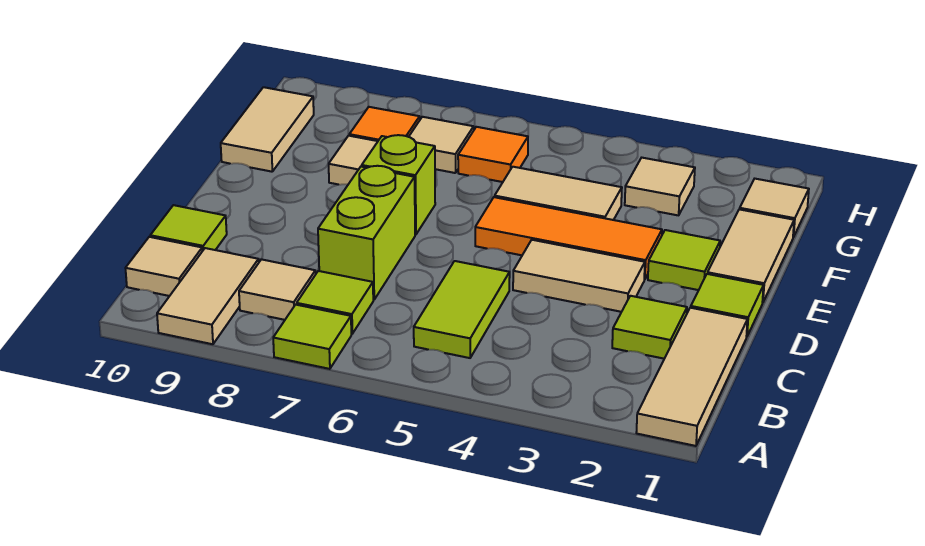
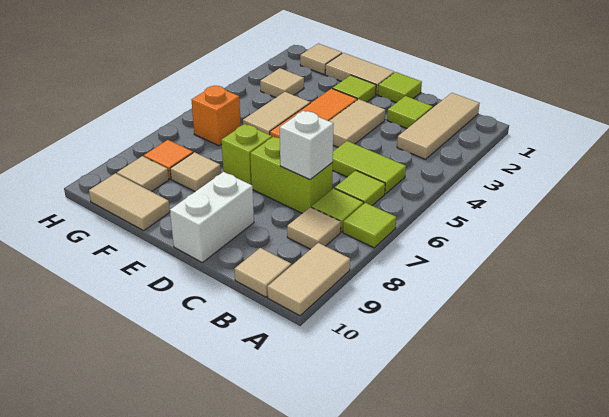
tan tile A1:C1 level 1 -> tan tile B1:B3 level 1
tan tile A9:B9 level 1 -> tan tile A9:A10 level 1
none -> white brick C7 level 2
lime tile C10 level 1 -> lime tile B6 level 1
none -> white brick D9:D10 level 1
orange tile G6 level 1 -> orange brick G6 level 1
tan tile G7 level 1 -> tan tile G9 level 1

